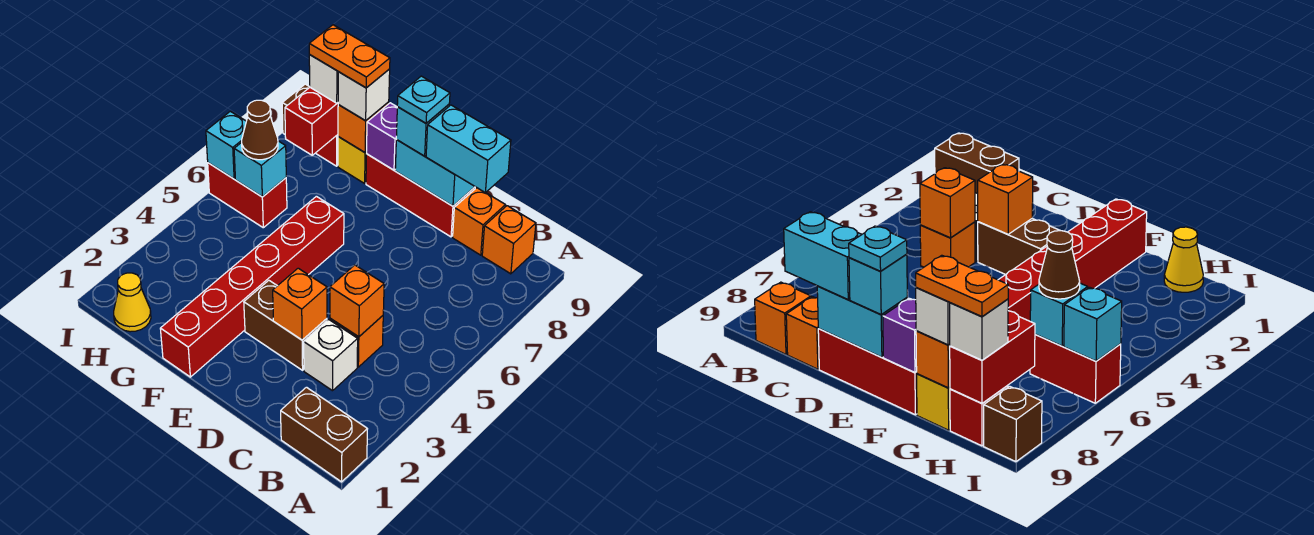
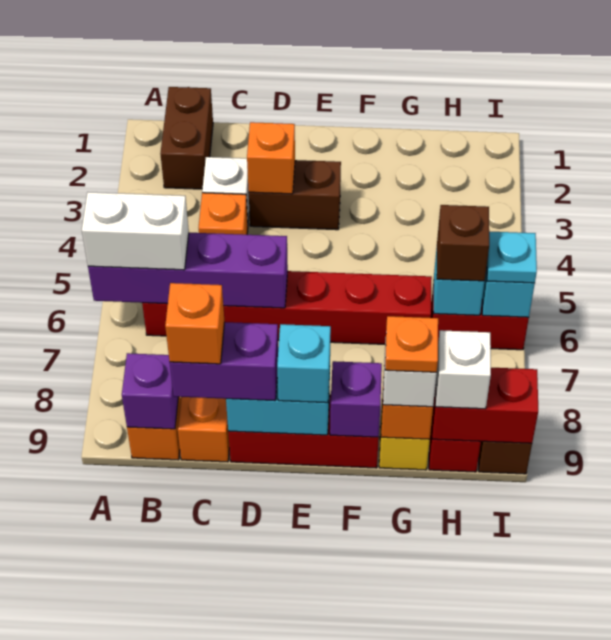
brown brick A1:B1 level 1 -> brown brick B1:B2 level 1
none -> purple brick A6:D6 level 2
none -> white brick A6:B6 level 3
none -> purple brick B9 level 2
orange brick C4 level 2 -> orange brick C9 level 4
cyan brick C9:D9 level 3 -> purple brick C9:D9 level 3
cyan plate E9 level 4 -> cyan plate I6 level 3
red brick F1:F6 level 1 -> red brick B6:G6 level 1
orange plate G9:H9 level 4 -> orange plate G9 level 4
yellow cone H1 level 1 -> none
brown cone H6 level 3 -> brown brick H6 level 3
red brick H8:H9 level 2 -> red brick H9:I9 level 2

